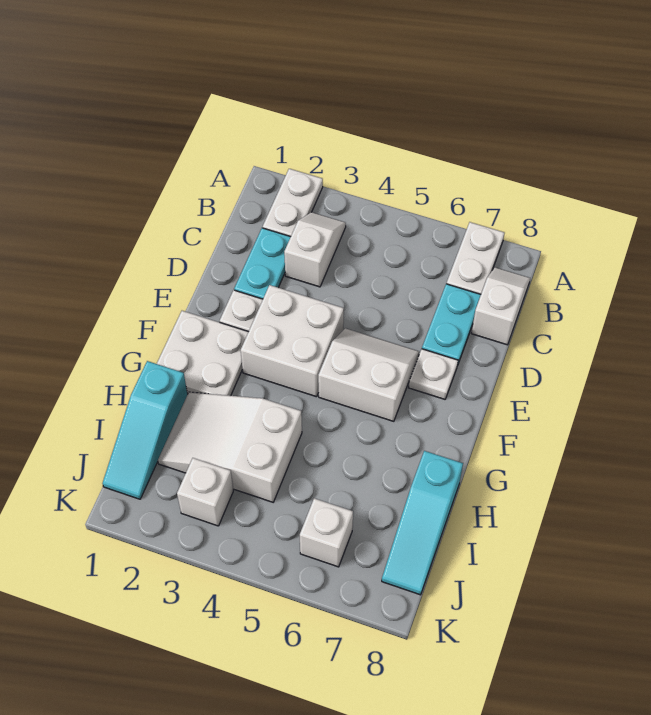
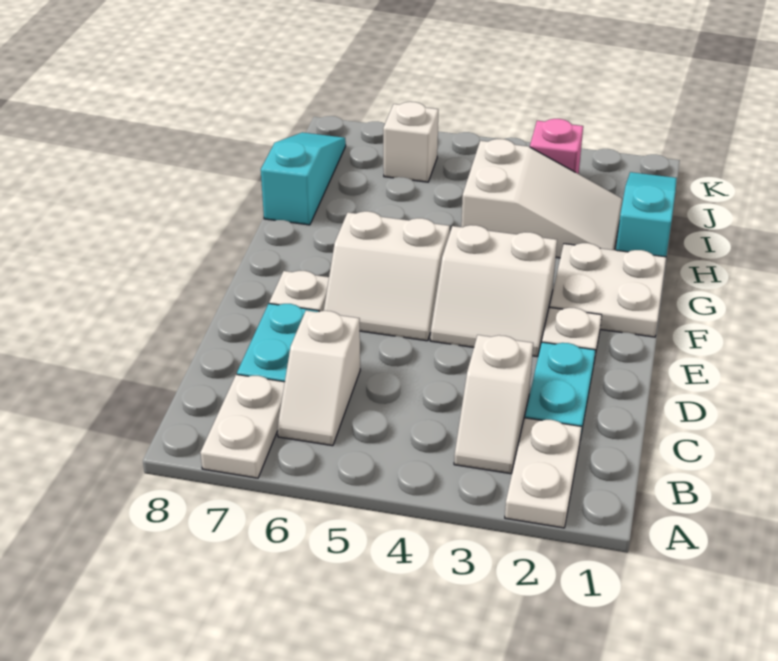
white slope B8:C8 level 1 top C -> white slope B6:C6 level 1 top C
white brick E3:F4 level 1 -> white slope E3:F4 level 1 top F
white brick J3 level 1 -> pink brick J3 level 1

